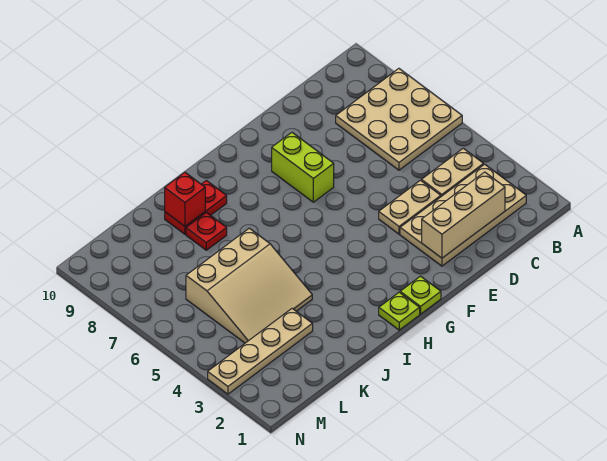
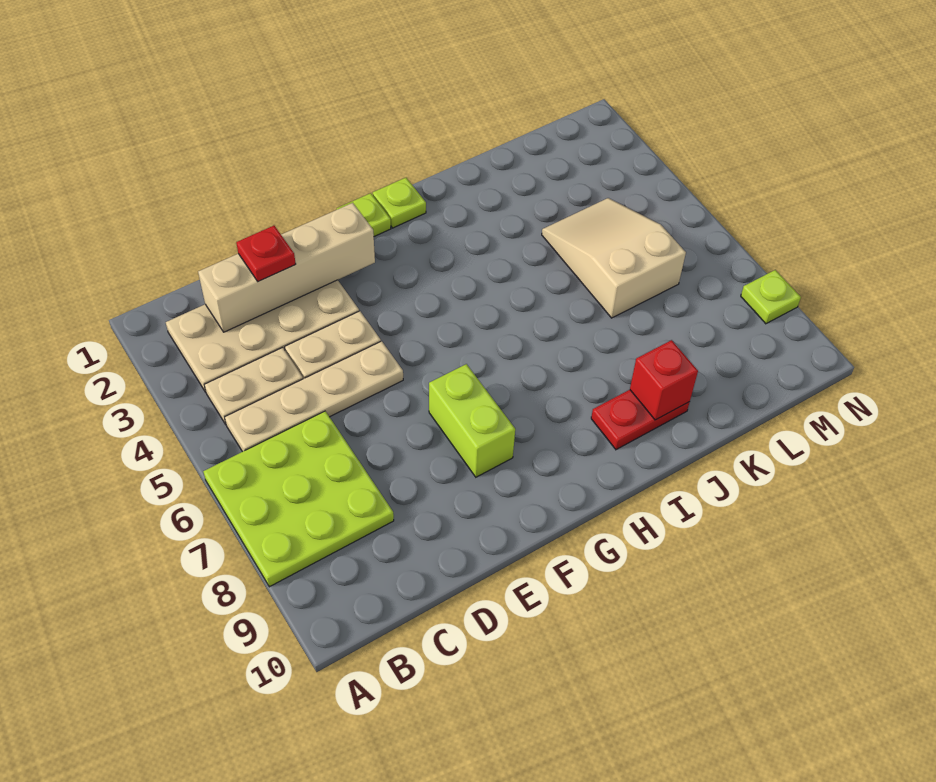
tan plate A6:C8 level 1 -> lime plate A6:C8 level 1
tan brick C2:E2 level 2 -> tan brick C2:F2 level 2
tan slope J4:L6 level 1 top 6 -> tan slope K4:L6 level 1 top 6
red plate J8 level 1 -> red plate D2 level 3
tan plate K3:N3 level 1 -> tan plate B5:E5 level 1
none -> lime plate N8 level 1

